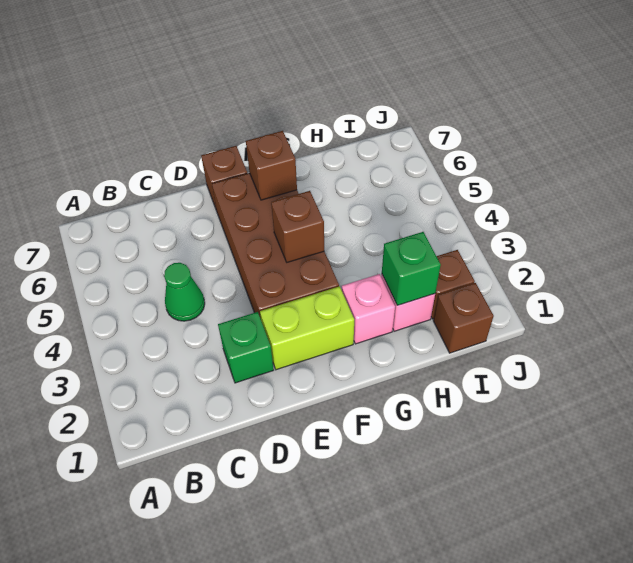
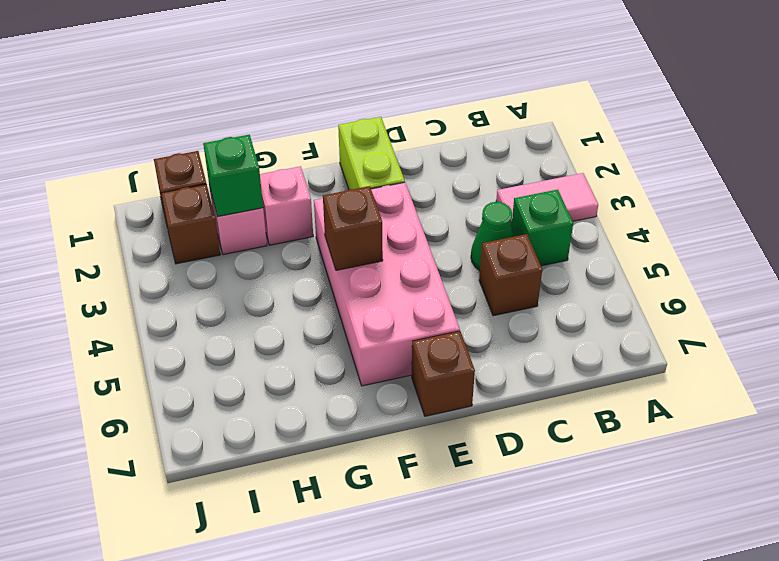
none -> pink tile A3:B3 level 1
green brick D2 level 1 -> green brick B4 level 1
lime brick E2:F2 level 1 -> lime brick E1:E2 level 1
brown brick E3:F6 level 1 -> pink brick E3:F6 level 1
brown brick F6 level 2 -> brown brick C5 level 1

